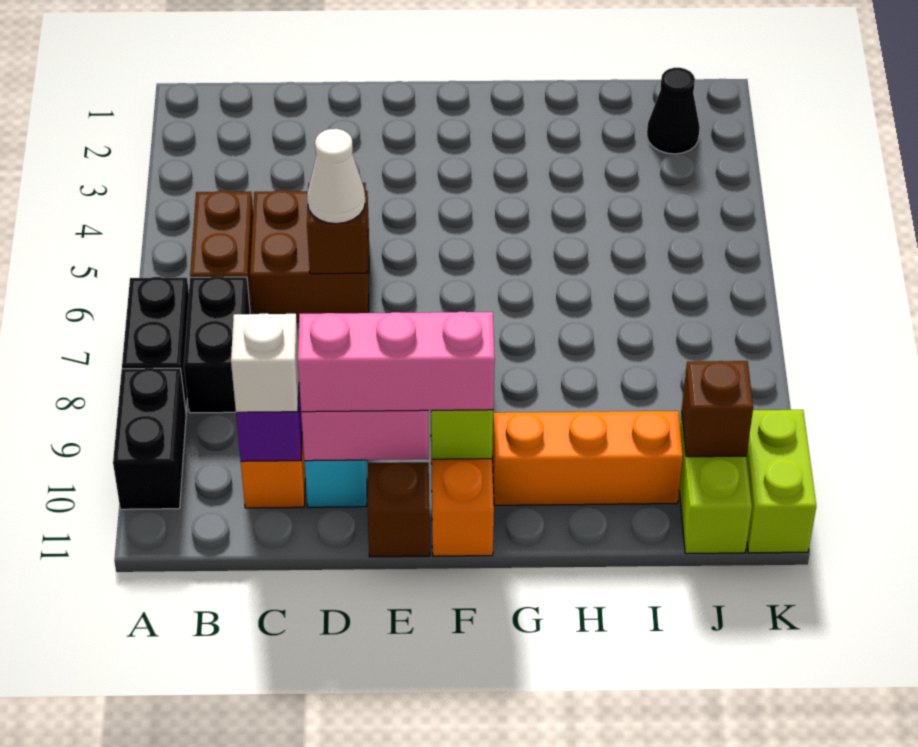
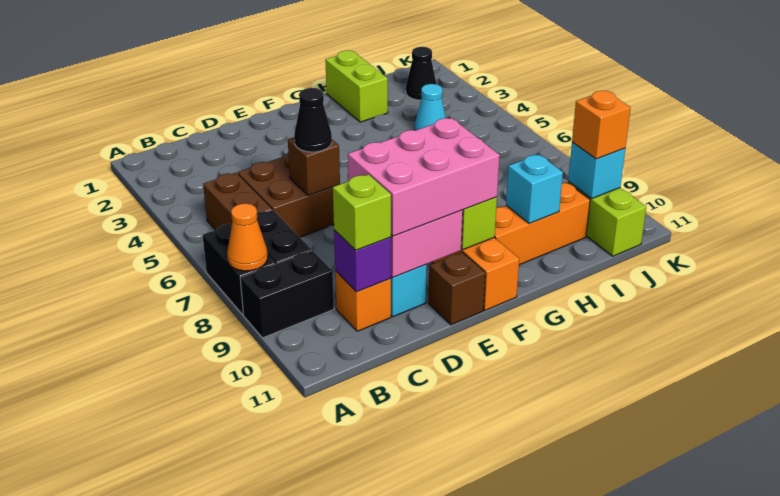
none -> orange cone A8 level 2
black brick A9:A10 level 1 -> black brick A9:B9 level 1
white brick C10 level 3 -> lime brick C10 level 3
white cone D6 level 3 -> black cone D6 level 3
pink brick D10:F10 level 3 -> pink brick D9:F10 level 3
none -> cyan brick H10 level 2
none -> cyan cone I4 level 1
brown brick J10 level 2 -> cyan brick J10 level 2
none -> orange brick J10 level 3
lime brick K10:K11 level 1 -> lime brick H1:H2 level 1

